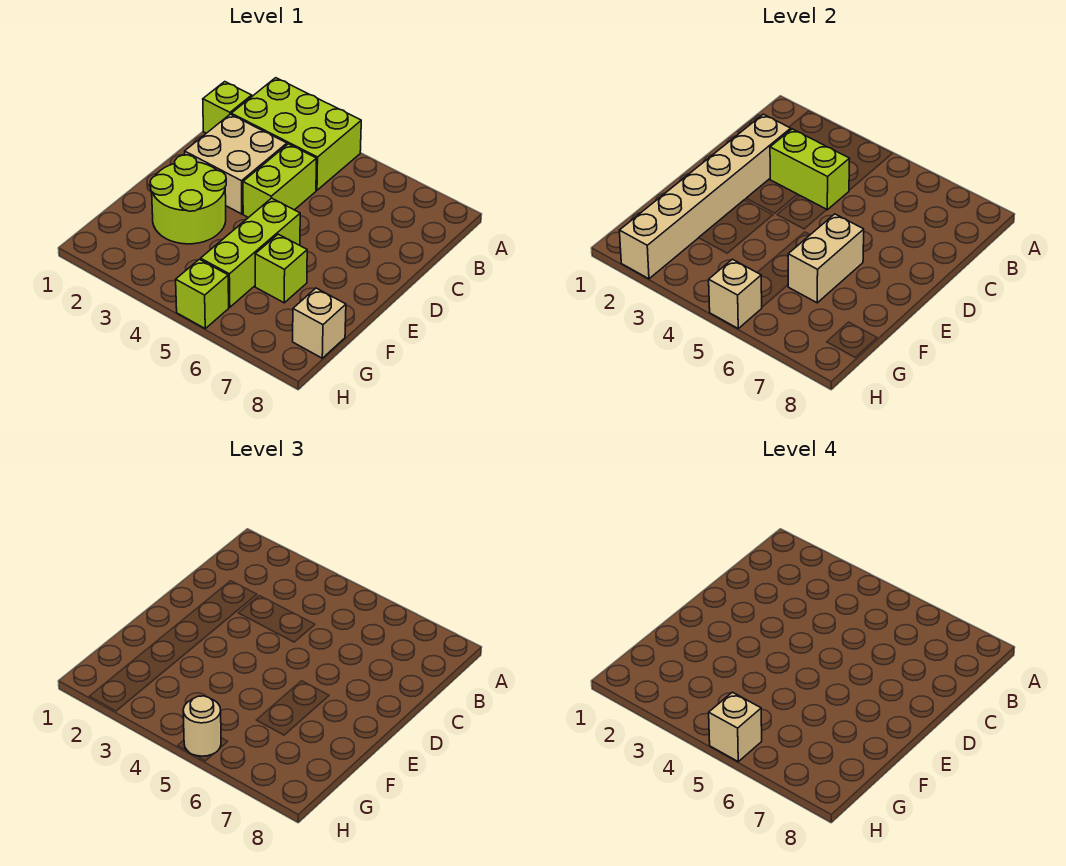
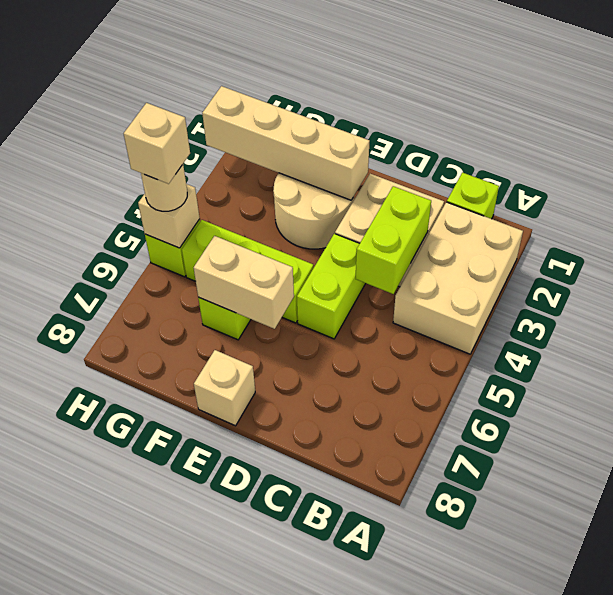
lime brick A2:B4 level 1 -> tan brick A2:B4 level 1
tan brick C2:H2 level 2 -> tan brick E2:H2 level 2
lime brick C4:D4 level 1 -> lime brick D4:D5 level 1
lime round brick E2:F3 level 1 -> tan round brick E2:F3 level 1
tan brick G8 level 1 -> tan brick E8 level 1

